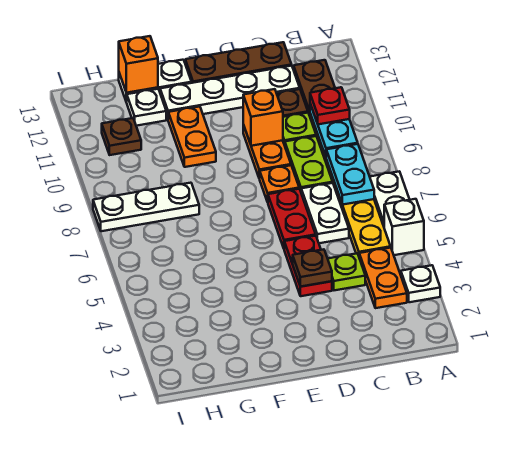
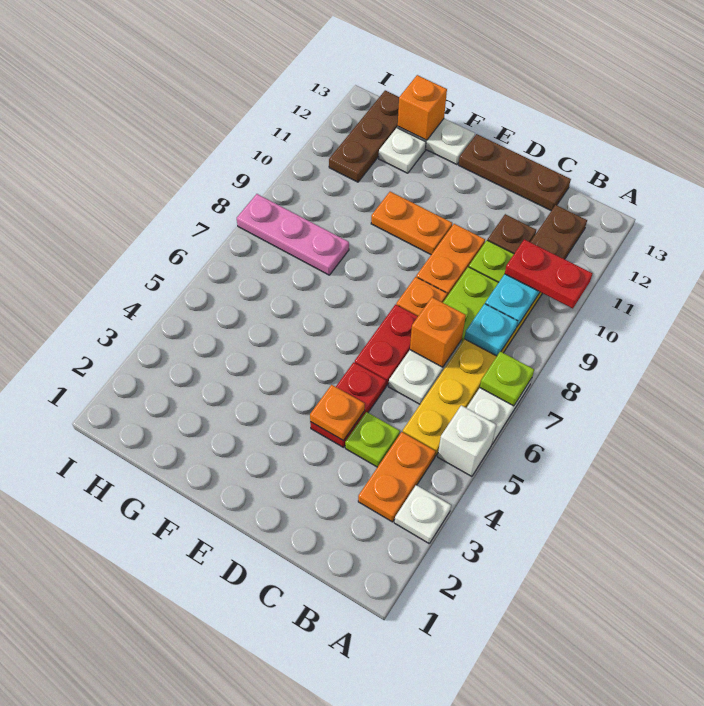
none -> lime plate A7 level 2
cyan plate B7:B8 level 2 -> cyan plate B8 level 2
red plate B10 level 3 -> red plate A10:B10 level 3
white plate C12:F12 level 1 -> none
brown plate D4 level 2 -> orange plate D4 level 2
orange brick D10 level 2 -> orange brick C7 level 2
orange plate F10:F11 level 1 -> orange plate E10:F10 level 1
white plate G8:I8 level 1 -> pink plate G8:I8 level 1
brown plate H11 level 1 -> brown plate H11:H13 level 1

